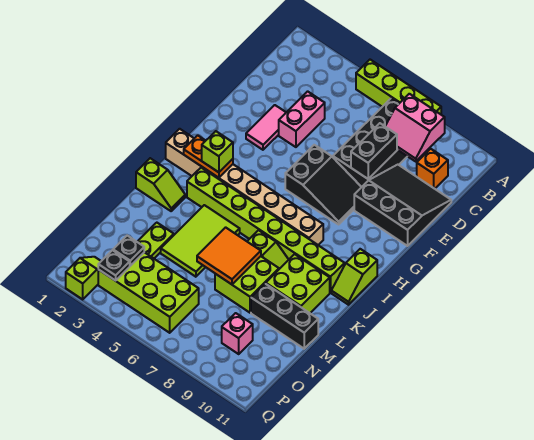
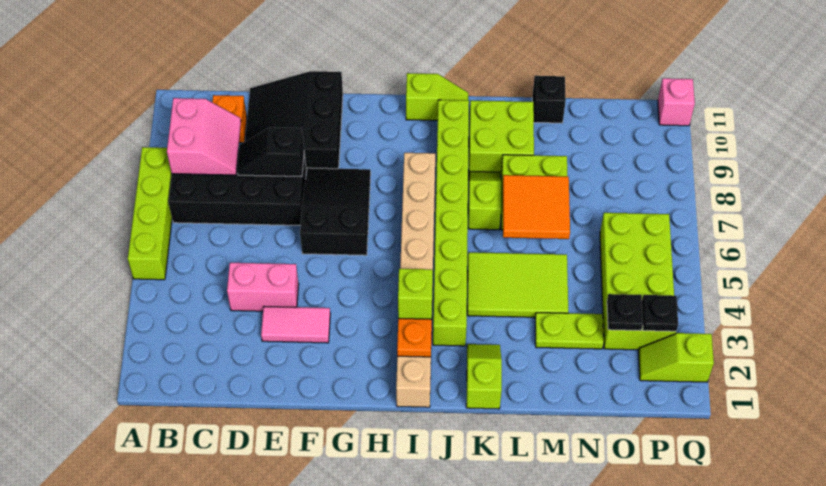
black brick D8:E8 level 2 -> black slope D8:E8 level 2 top E
black brick M9:M11 level 1 -> black brick M11 level 1
pink brick O9 level 1 -> pink brick Q11 level 1

